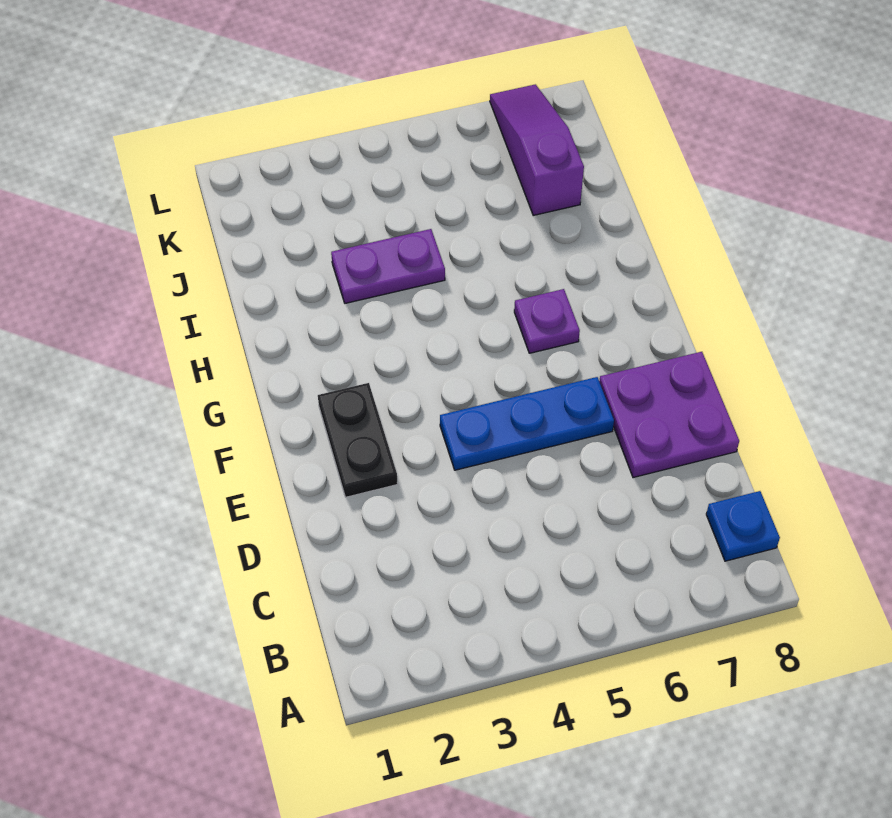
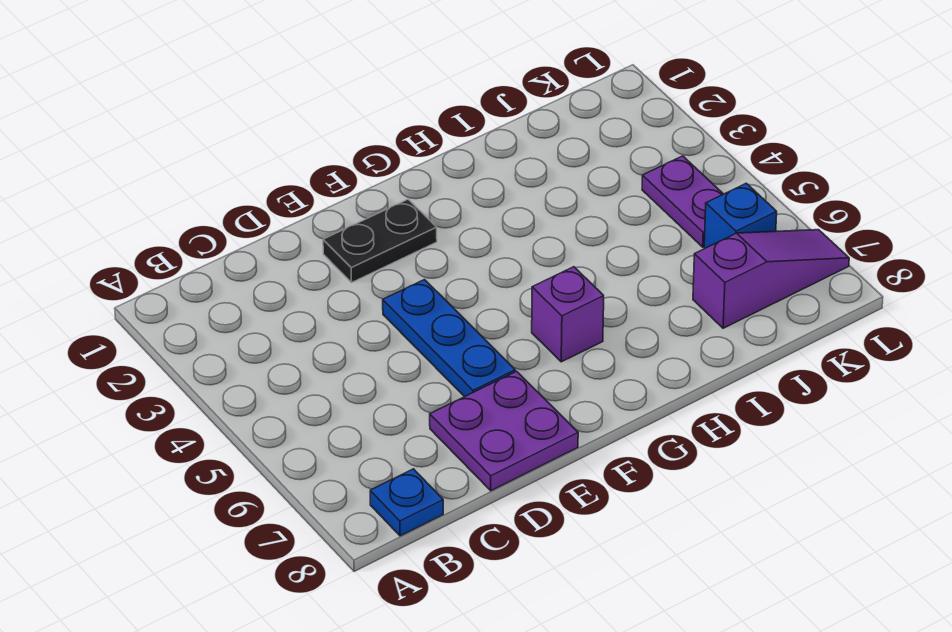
purple plate G6 level 1 -> purple brick G6 level 1
purple plate I3:I4 level 1 -> purple plate K4:K5 level 1
none -> blue brick K6 level 1

